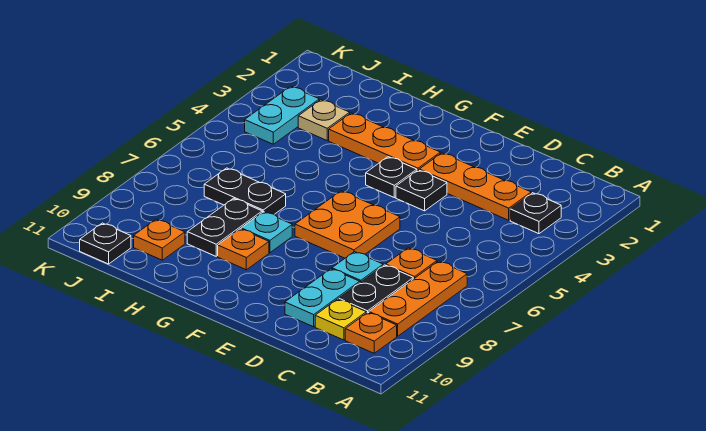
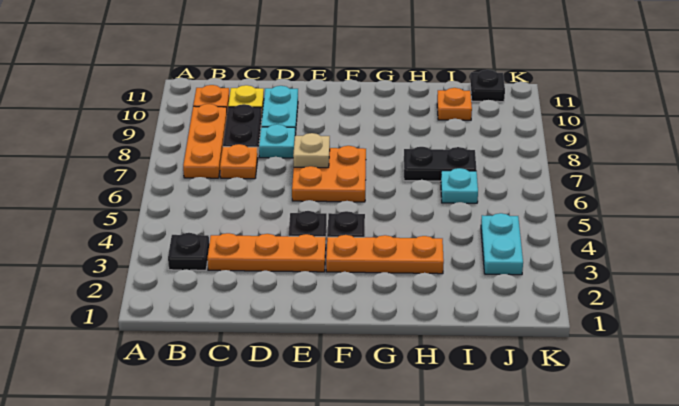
cyan plate G8 level 1 -> cyan plate I6 level 1
orange plate G9 level 1 -> none
black plate H8:H9 level 1 -> none
tan plate I3 level 1 -> tan plate E7 level 2

